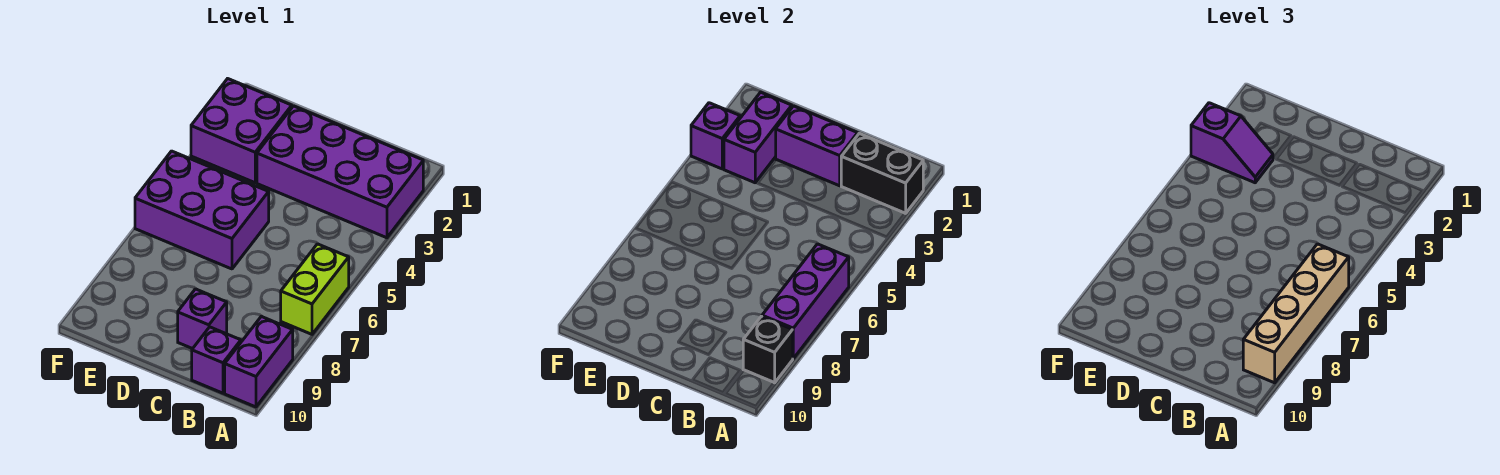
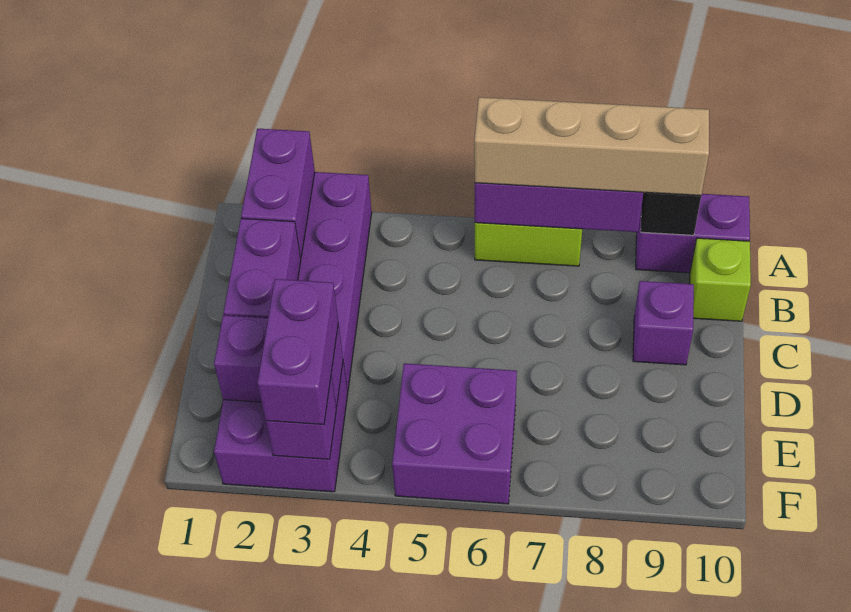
black brick A2:B2 level 2 -> purple brick A2:B2 level 2
purple brick B10 level 1 -> lime brick B10 level 1
purple brick D5:F6 level 1 -> purple brick E5:F6 level 1
purple slope E3:F3 level 3 top F -> purple brick E3:F3 level 3

